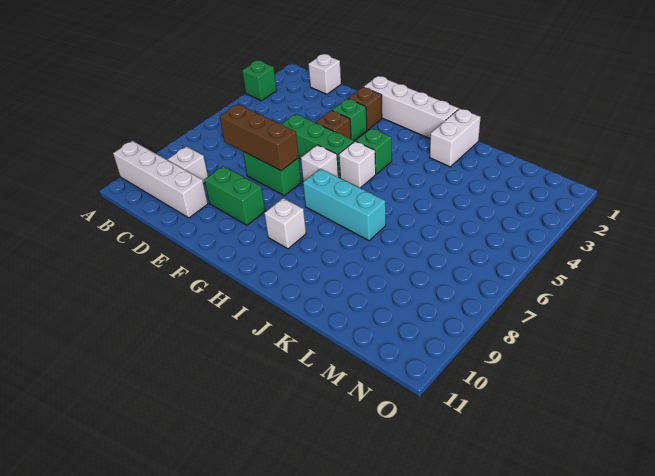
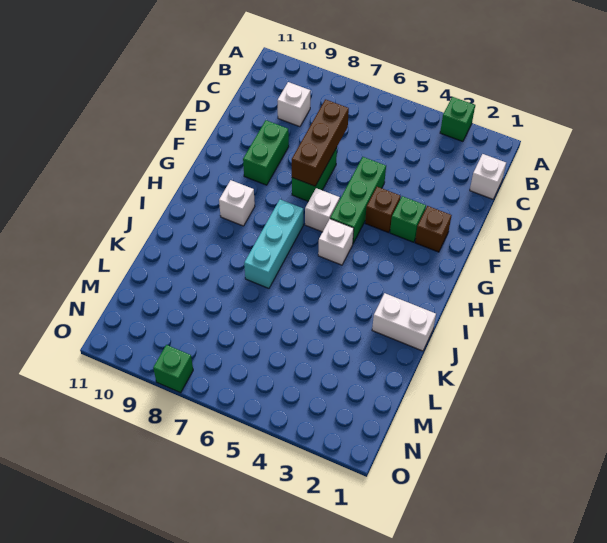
white brick A10:D10 level 1 -> none
white brick F1:I1 level 1 -> none
green brick H4 level 1 -> green brick O8 level 1

